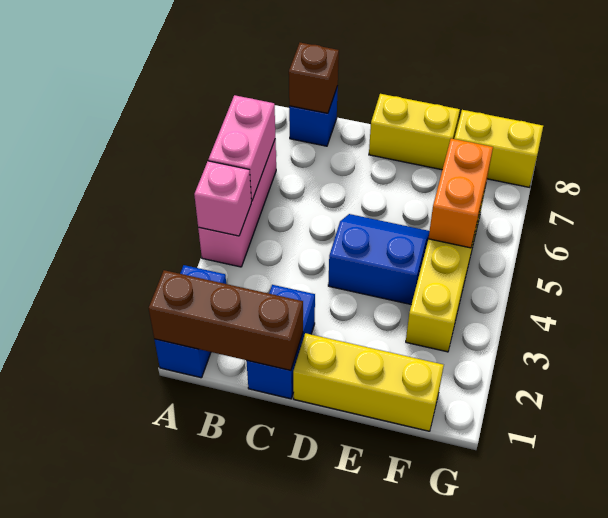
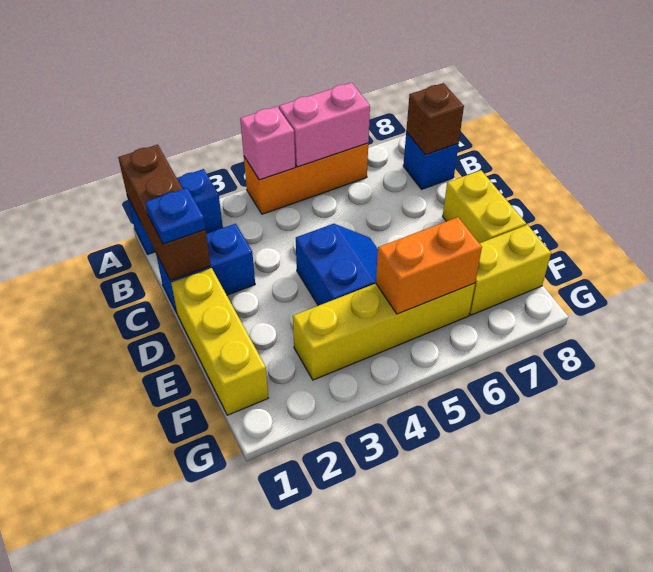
pink brick A4:A6 level 1 -> orange brick A4:A6 level 1
none -> blue plate C1 level 3
yellow brick F8:G8 level 1 -> yellow brick F7:F8 level 1

